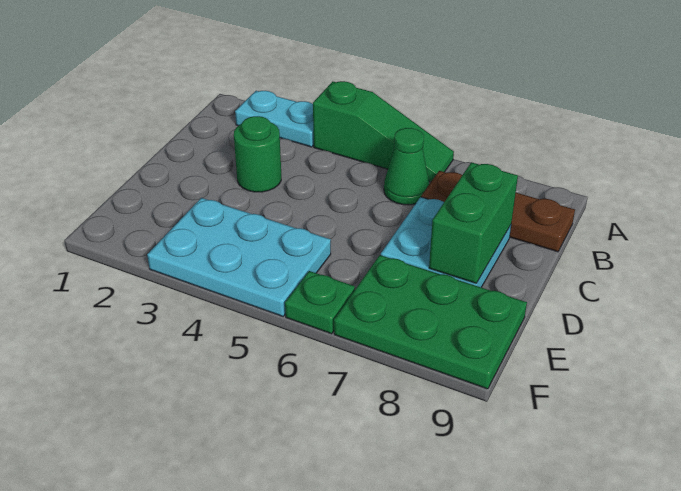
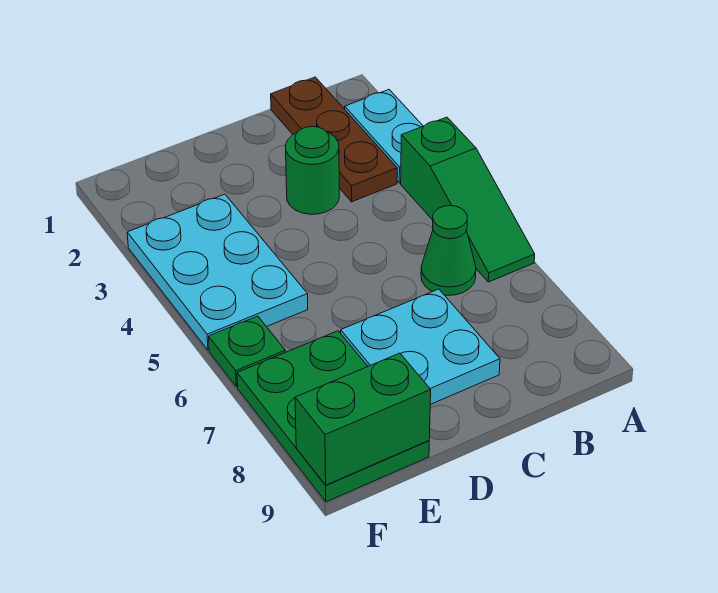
brown plate B7:B9 level 1 -> brown plate B1:B3 level 1
green brick C8:D8 level 2 -> green brick E9:F9 level 2

